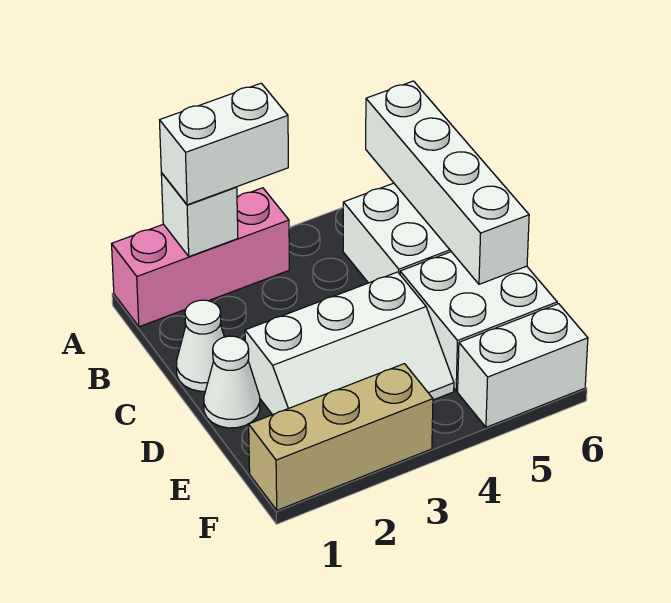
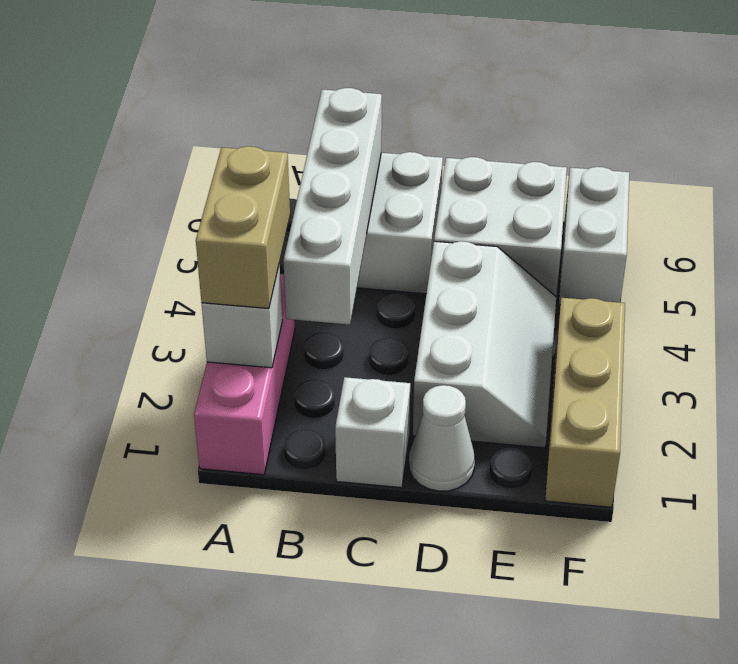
white brick A2:A3 level 3 -> tan brick A2:A3 level 3
white brick A6:D6 level 2 -> white brick B3:B6 level 2
white cone C1 level 1 -> white brick C1 level 1

